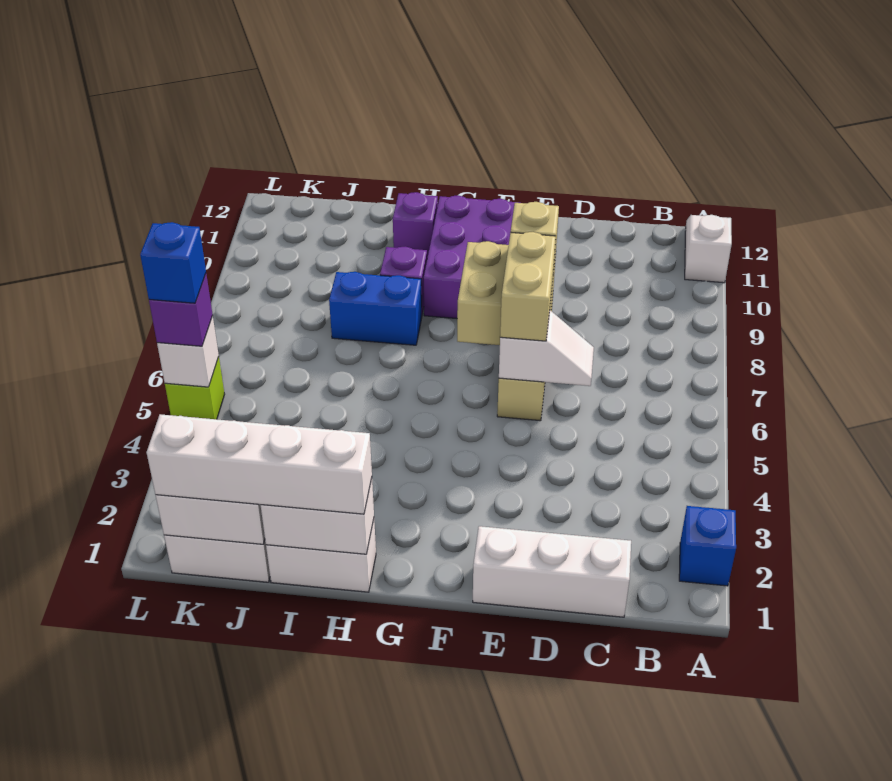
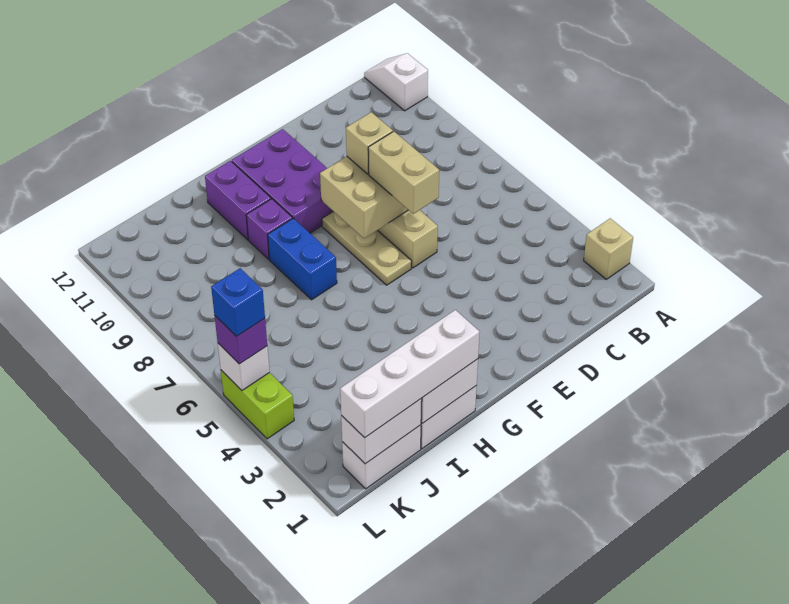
blue brick A2 level 1 -> tan brick A2 level 1
white brick C1:E1 level 1 -> none
white slope D6:E6 level 2 top E -> none
none -> tan plate F6:F8 level 1
blue brick H8:I8 level 1 -> blue brick H7:H8 level 1
purple brick H11 level 1 -> purple brick H10:H11 level 1
lime brick L5 level 1 -> lime brick L4:L5 level 1

